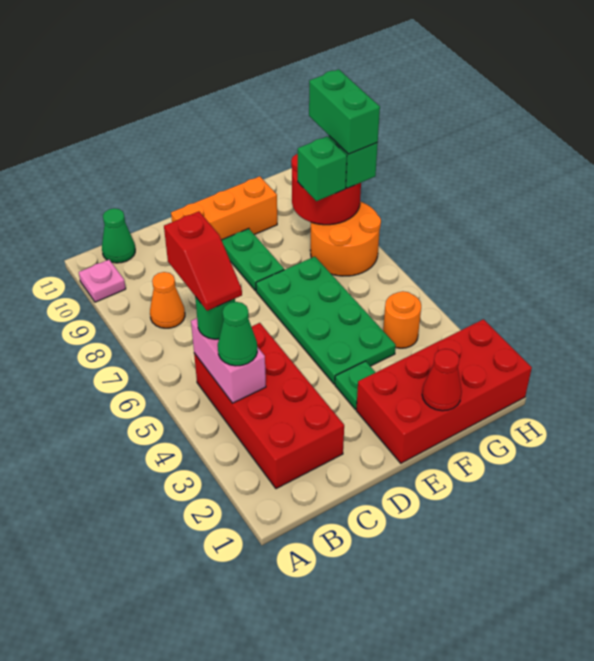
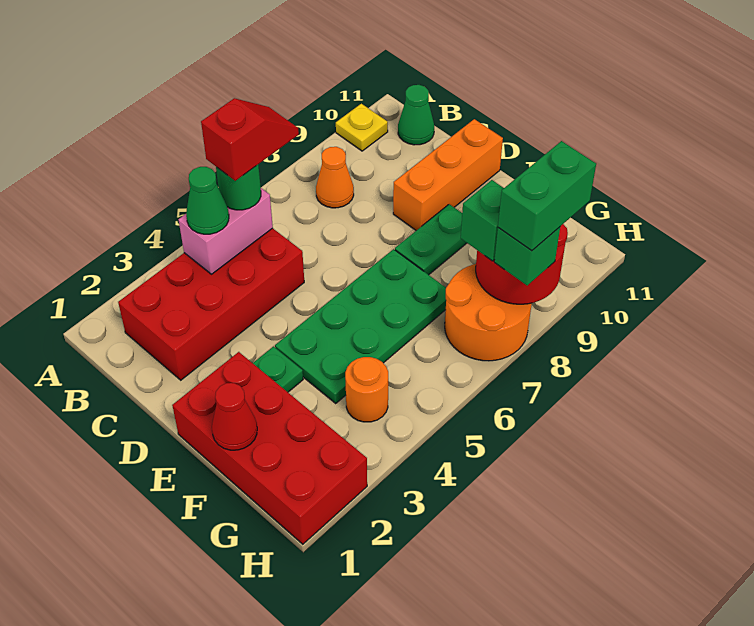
pink plate A10 level 1 -> yellow plate A10 level 1
red slope B5:B6 level 4 top 6 -> red slope B5:B6 level 4 top 5
orange brick D10:F10 level 1 -> orange brick D9:D11 level 1

